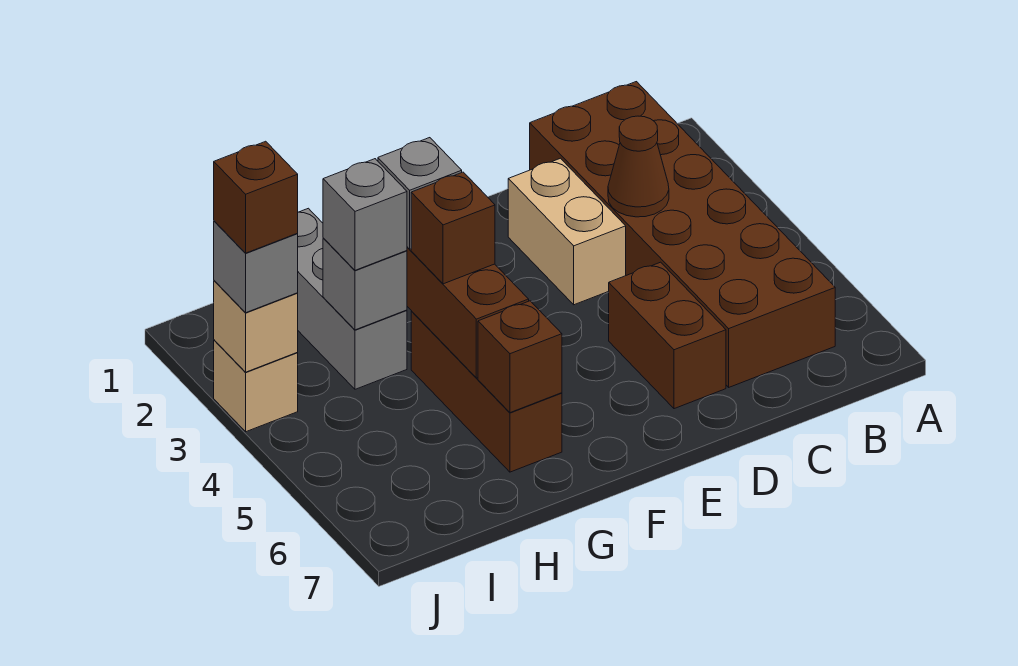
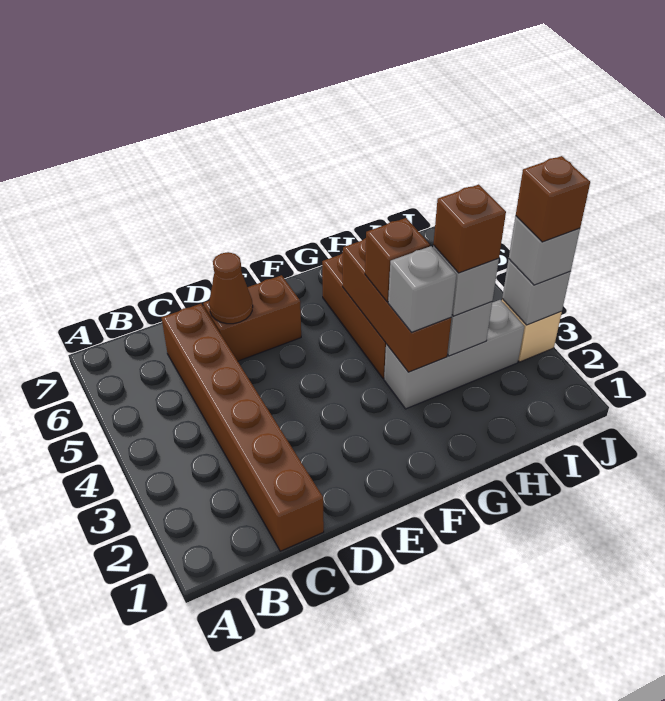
brown brick B1:C6 level 1 -> brown brick C1:C6 level 1
brown cone C3 level 2 -> brown cone D6 level 2
tan brick D2:D3 level 1 -> none
brown brick D5:D6 level 1 -> brown brick D6:E6 level 1
brown brick G6 level 2 -> brown brick H3 level 4
grey brick H1:H3 level 1 -> grey brick G3:I3 level 1
tan brick J3 level 2 -> grey brick J3 level 2

